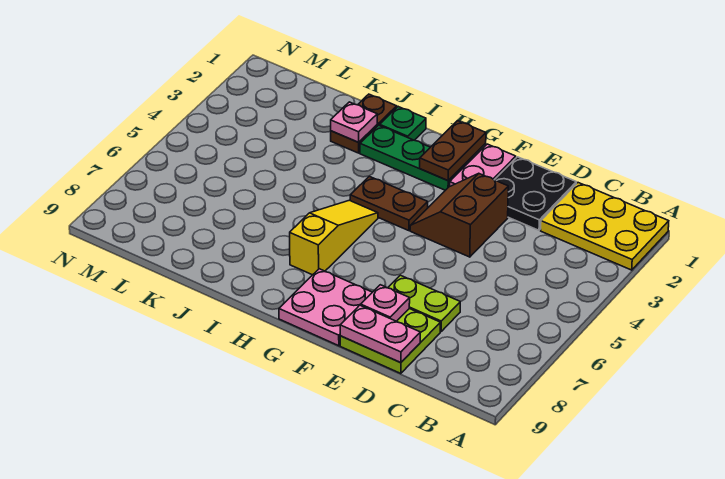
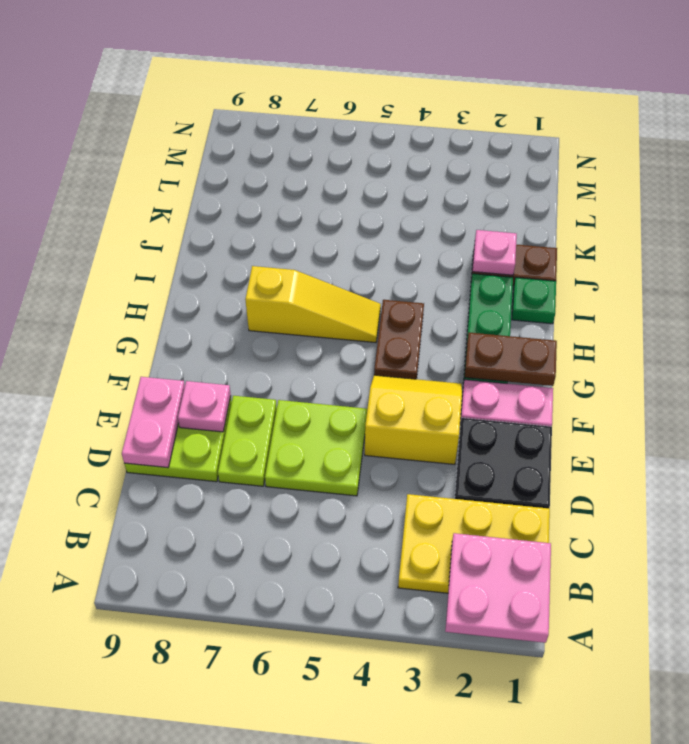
yellow plate A1:C2 level 1 -> yellow plate B1:C3 level 1
none -> lime plate D5:E6 level 1
brown slope E3:F4 level 1 top E -> yellow slope E3:F4 level 1 top E
pink plate F8:G9 level 1 -> pink plate A1:B2 level 2

